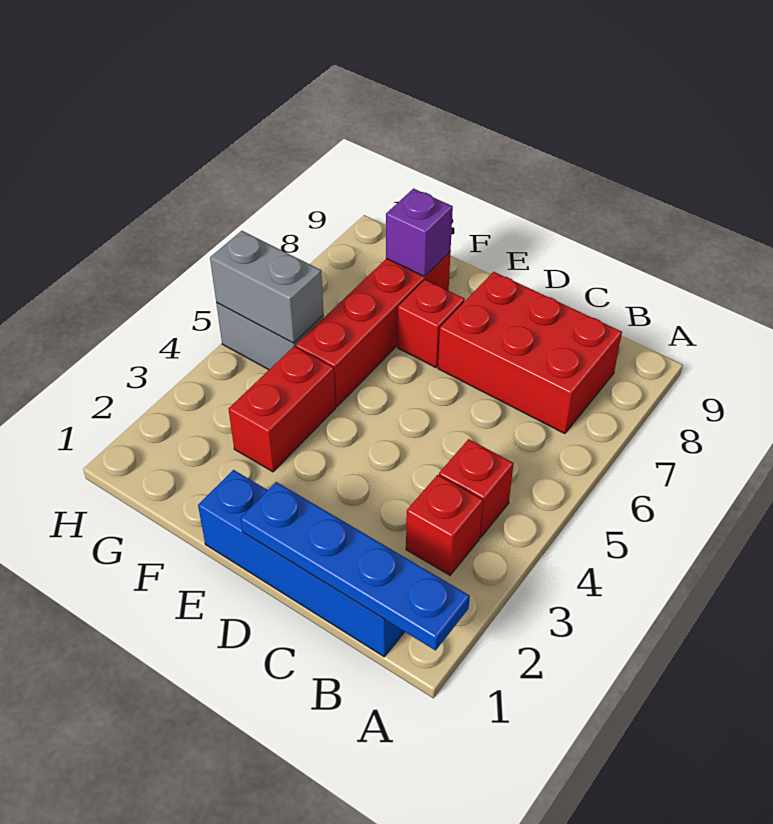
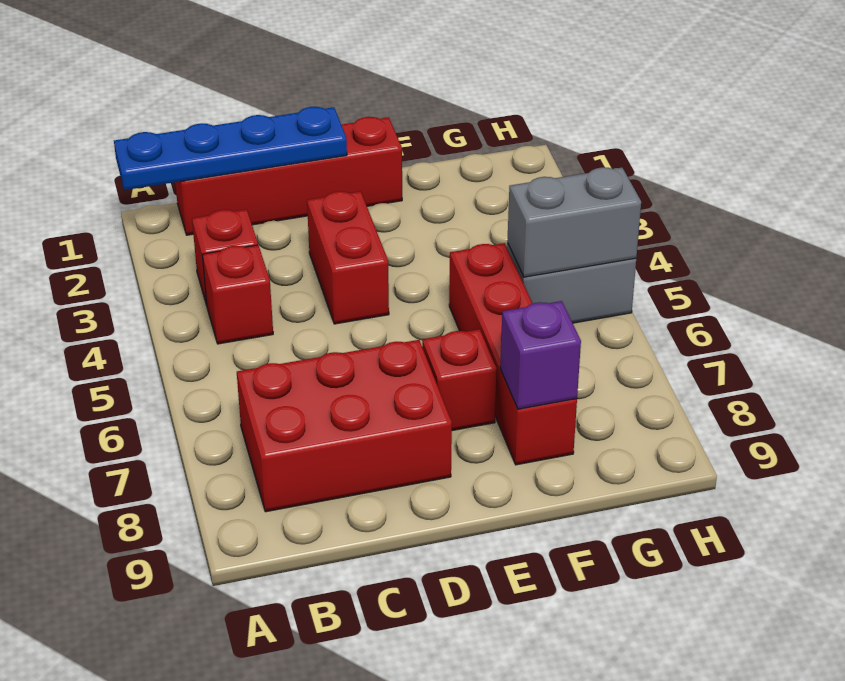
blue brick B1:E1 level 1 -> red brick B1:E1 level 1
red brick F3:F4 level 1 -> red brick D3:D4 level 1

